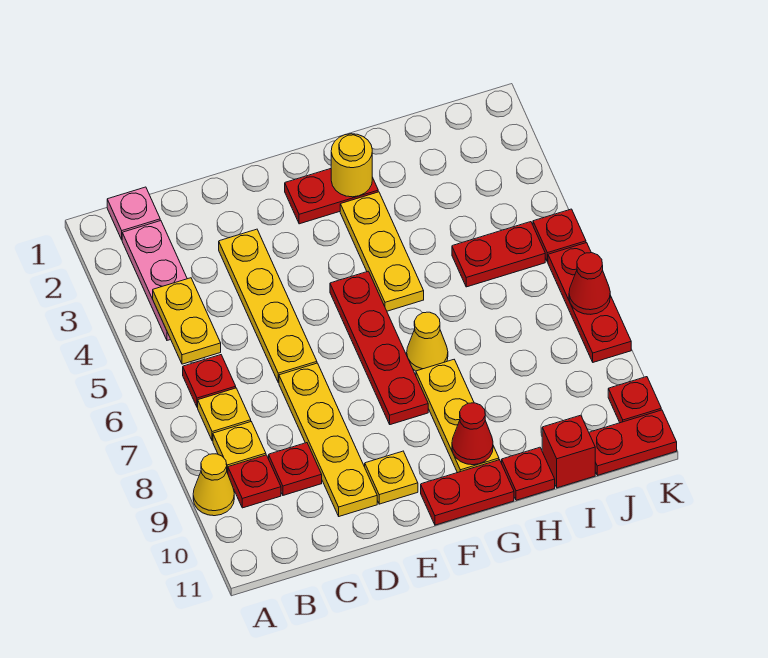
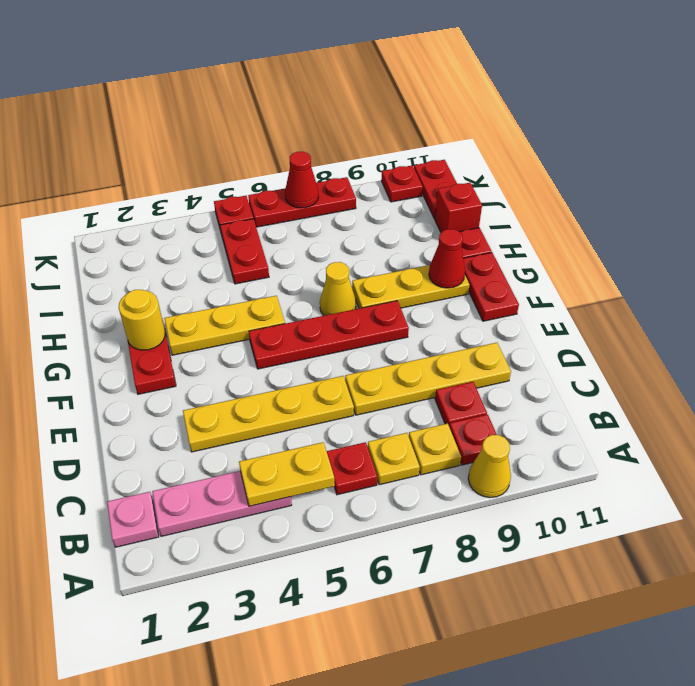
yellow plate E10 level 1 -> none

